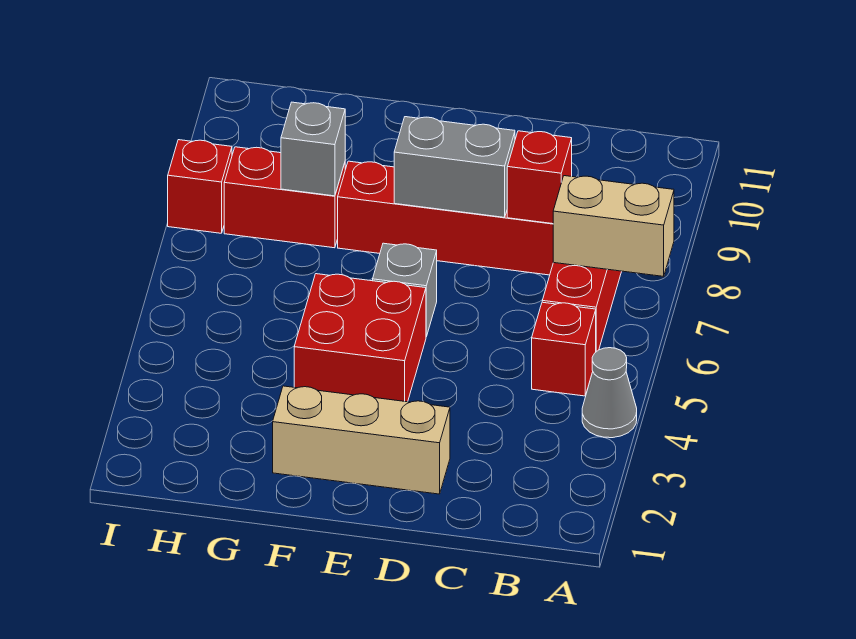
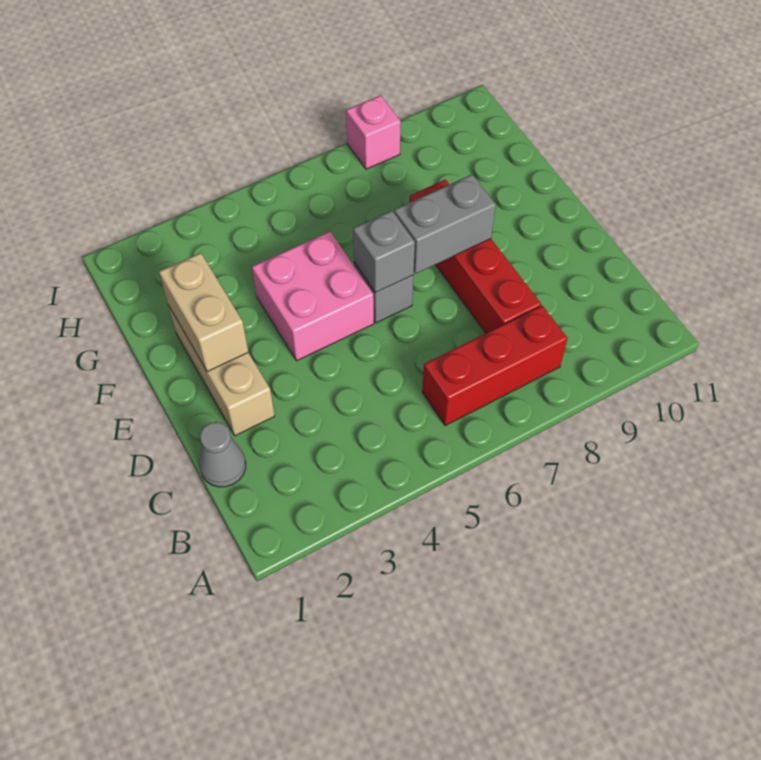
grey cone A4 level 1 -> grey cone C1 level 1
tan brick A7:B7 level 2 -> tan brick E2:F2 level 2
red brick B5 level 1 -> none
red brick C8 level 2 -> none
grey brick D8:E8 level 2 -> grey brick E7:E8 level 2
red brick E4:F5 level 1 -> pink brick E4:F5 level 1
red brick G8:H8 level 1 -> none
grey brick G8 level 2 -> grey brick E6 level 2
red brick I8 level 1 -> pink brick I8 level 1

